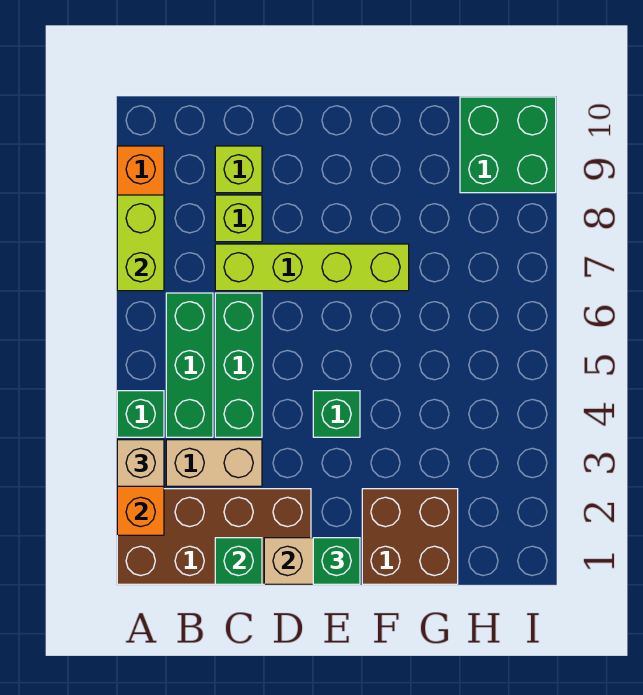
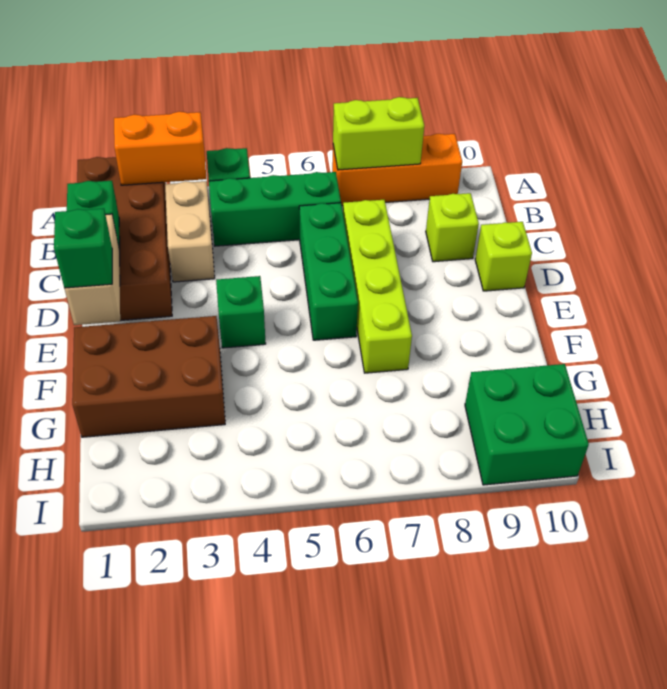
tan brick A3 level 3 -> none
green brick C4:C6 level 1 -> green brick C6:E6 level 1
lime brick C8 level 1 -> lime brick D10 level 1
brown brick F1:G2 level 1 -> brown brick F1:G3 level 1

